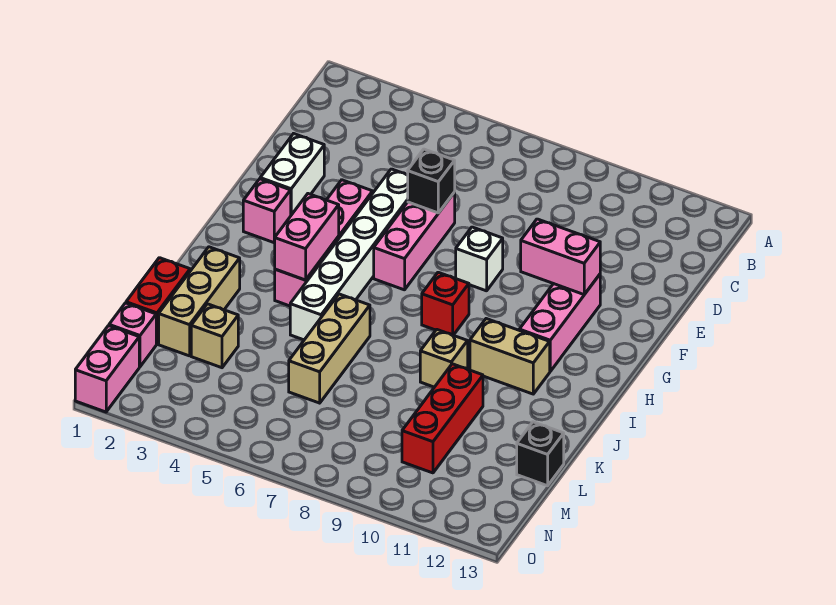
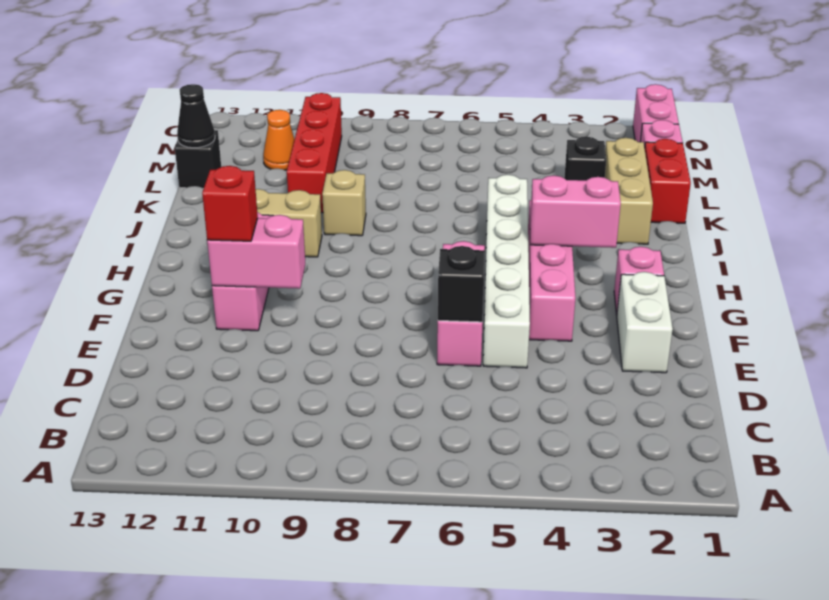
white brick F8 level 1 -> none
pink brick H4:I4 level 2 -> pink brick H3:H4 level 2
red brick H8 level 1 -> red brick F11 level 3
tan brick J6:L6 level 1 -> none
red brick K10:M10 level 1 -> red brick K10:N10 level 1
tan brick L3 level 1 -> black brick L3 level 1
none -> black cone L13 level 2
none -> orange cone M11 level 1

